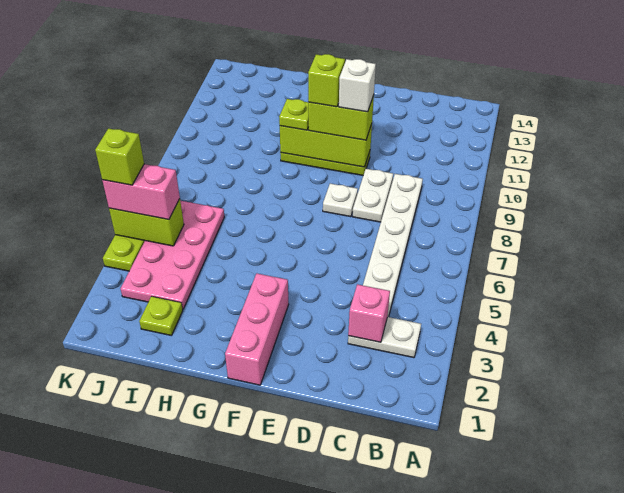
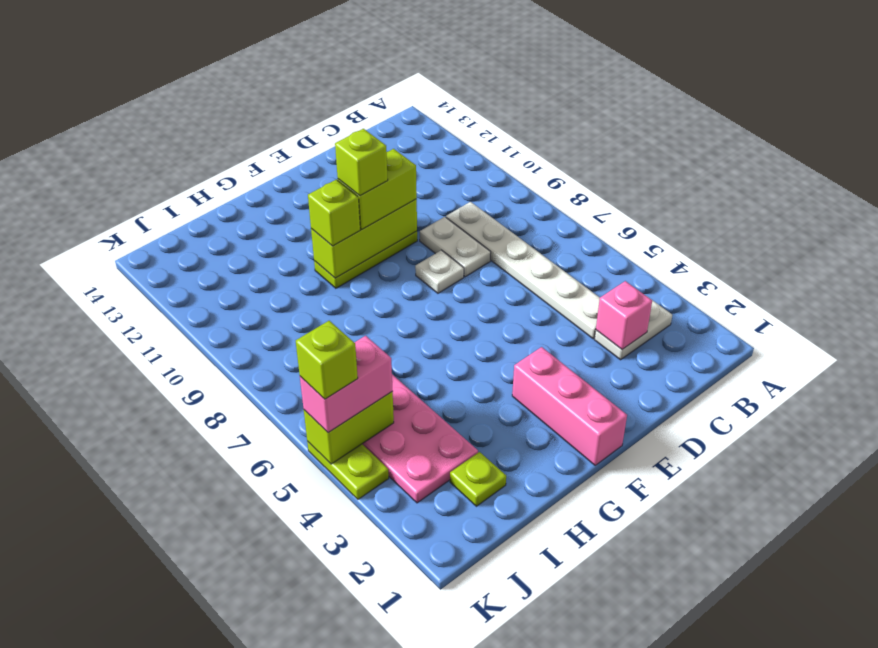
white brick E10 level 4 -> none
lime plate G10 level 3 -> lime brick G10 level 3

